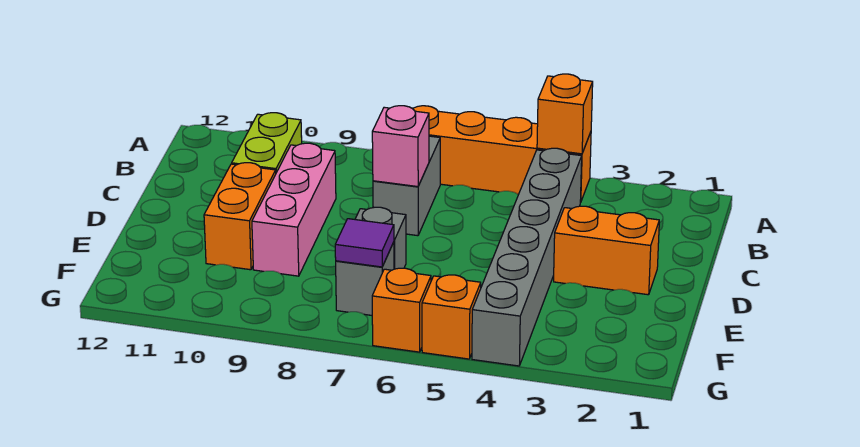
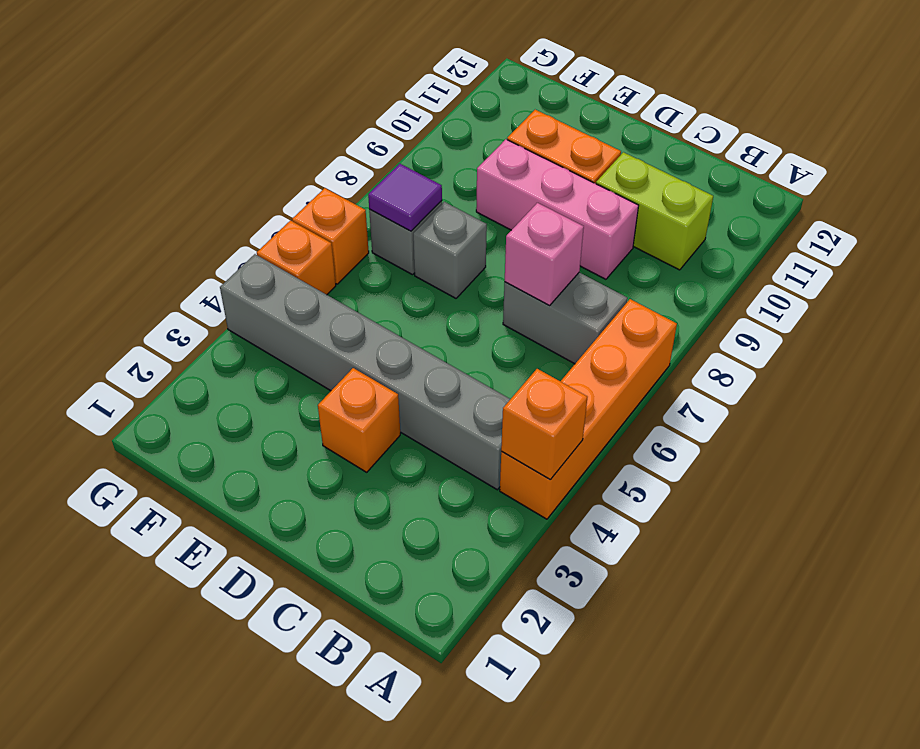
orange brick D2:D3 level 1 -> orange brick D3 level 1

